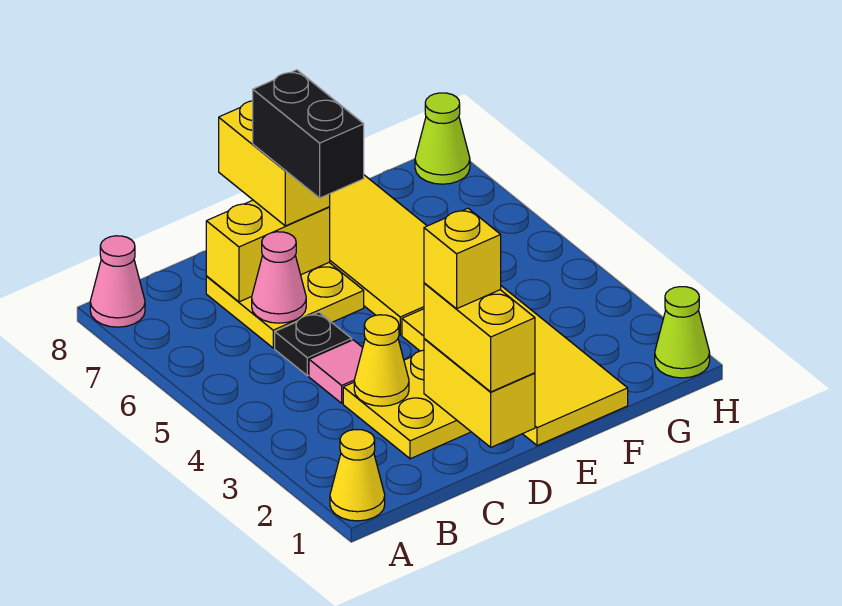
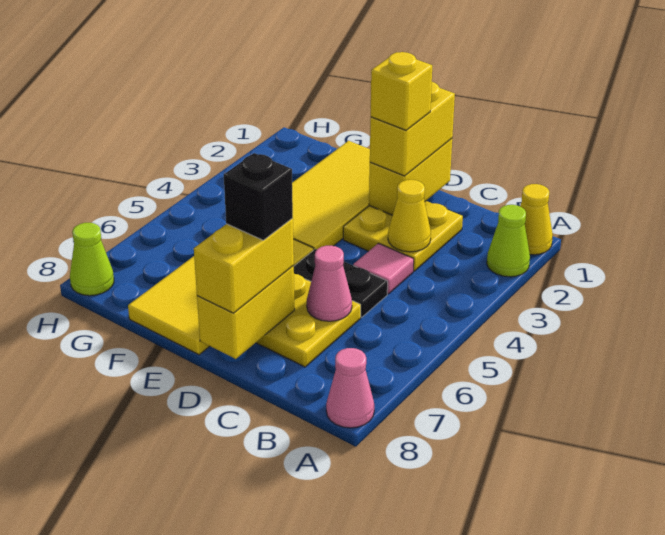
black plate C5 level 1 -> black plate C5:D5 level 1
yellow brick C7:D7 level 2 -> yellow brick D7:D8 level 2
black brick D6:D7 level 4 -> black brick D7 level 4
lime cone H1 level 1 -> lime cone A2 level 1

